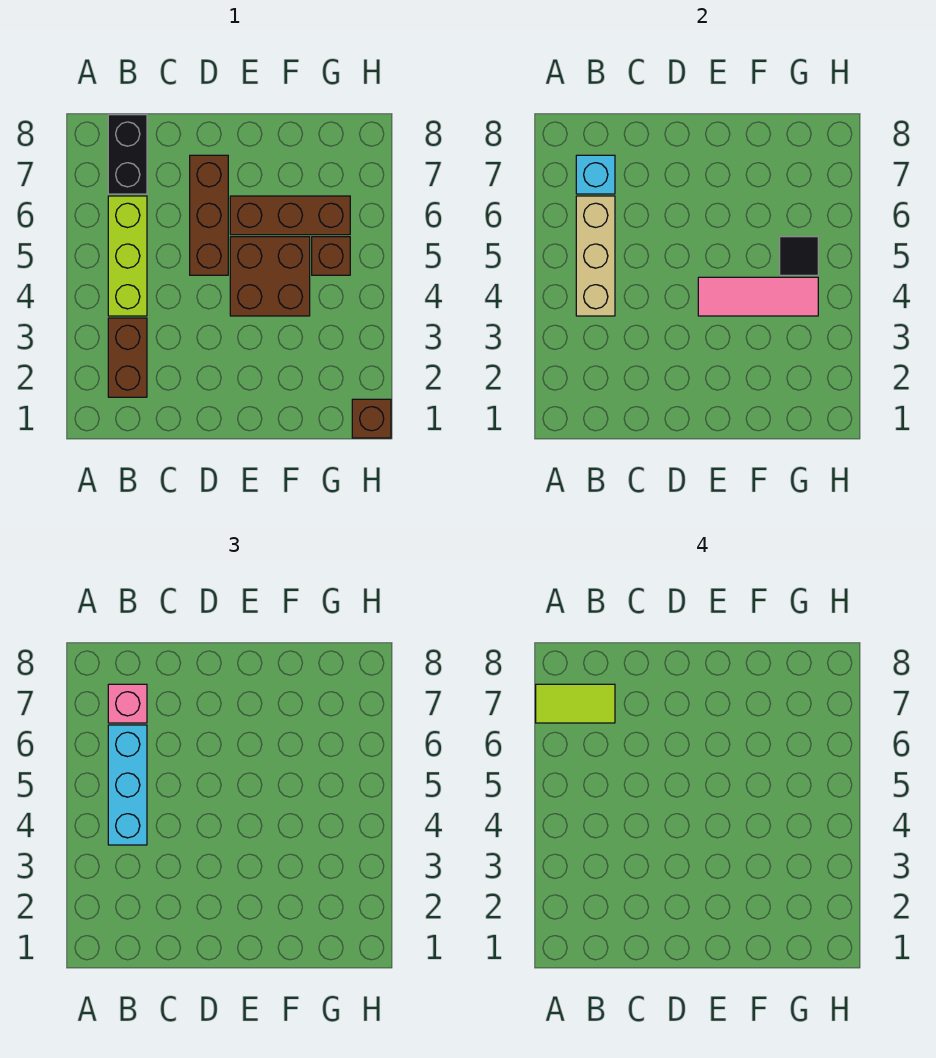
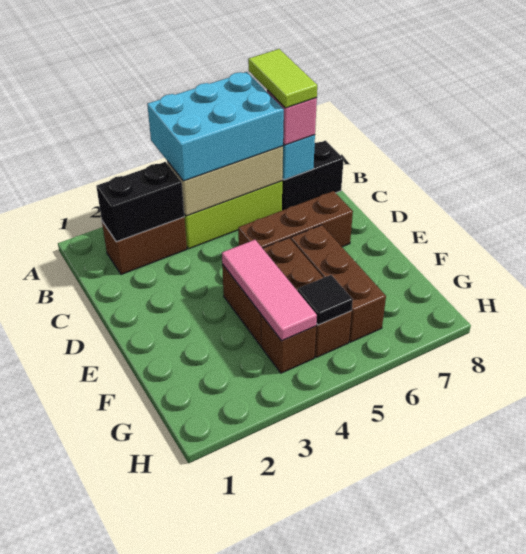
none -> black brick B2:B3 level 2
cyan brick B4:B6 level 3 -> cyan brick A4:B6 level 3
brown brick H1 level 1 -> brown brick G4 level 1

